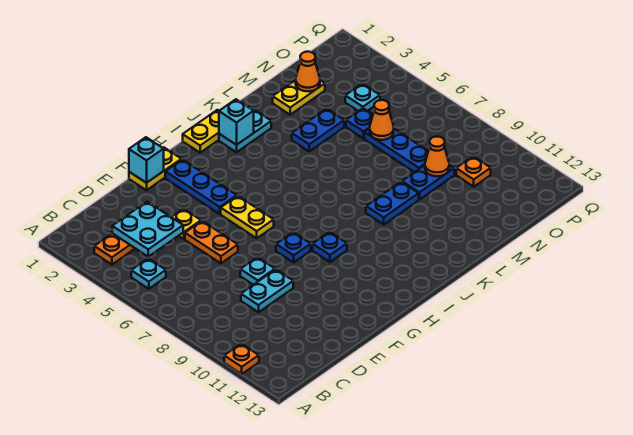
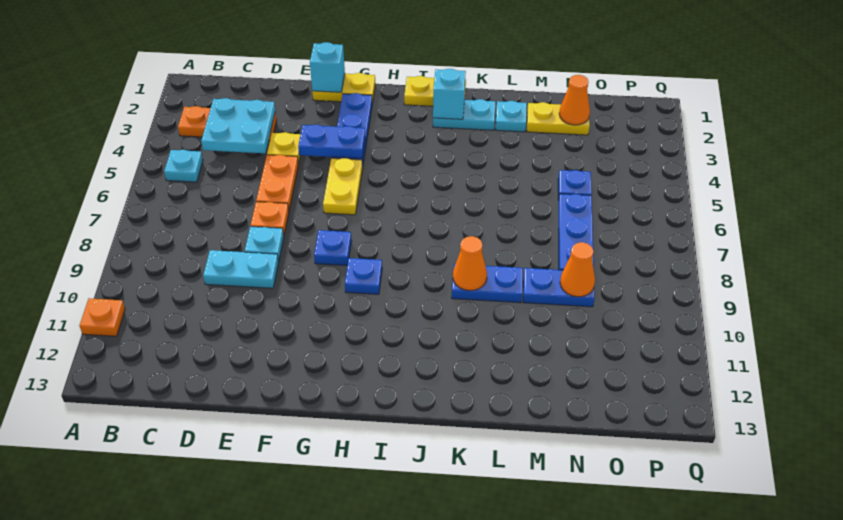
blue plate L4:M4 level 1 -> blue plate F4:G4 level 2
orange cone N6 level 2 -> orange cone K9 level 2
cyan plate O4 level 1 -> cyan plate L2 level 1
orange plate O10 level 1 -> orange plate E7 level 1

